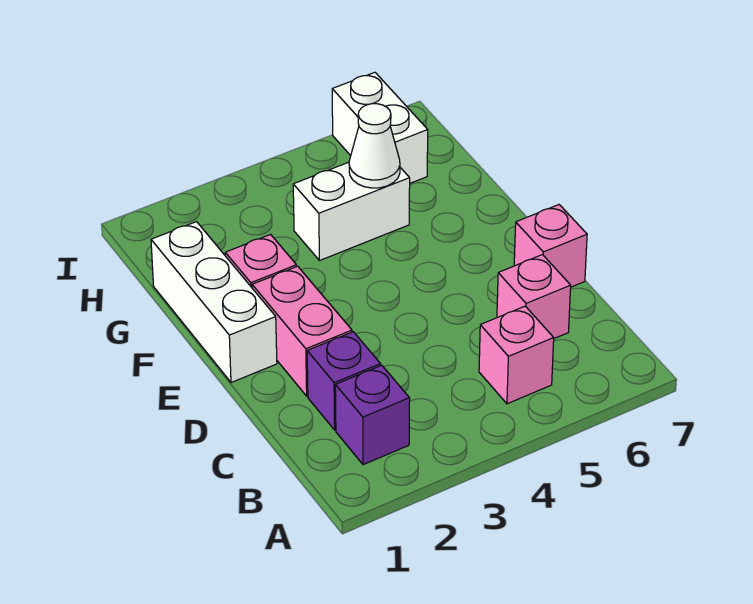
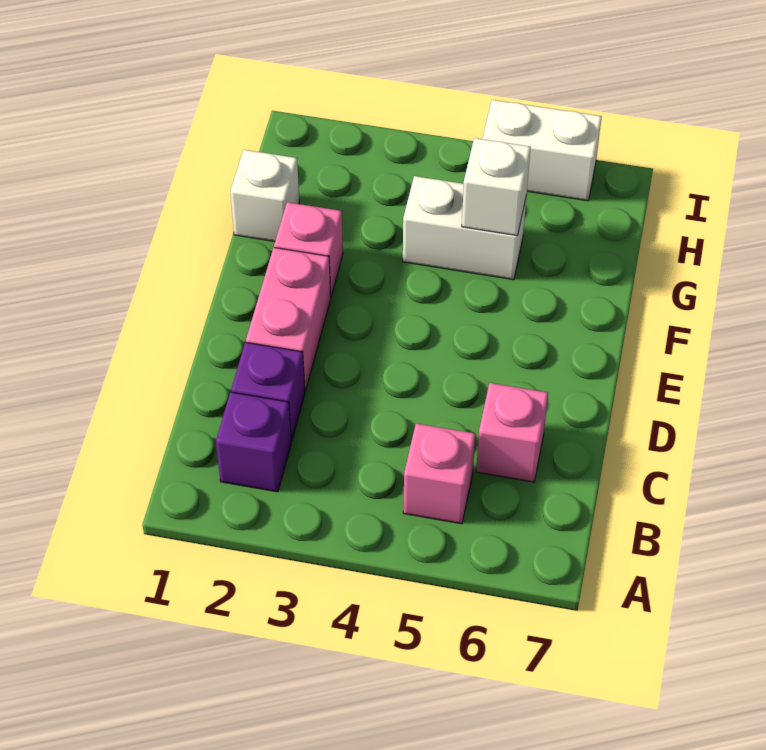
pink brick D7 level 1 -> none
white brick E1:G1 level 1 -> white brick G1 level 1
white cone G5 level 2 -> white brick G5 level 2
white brick H6:I6 level 1 -> white brick I5:I6 level 1

